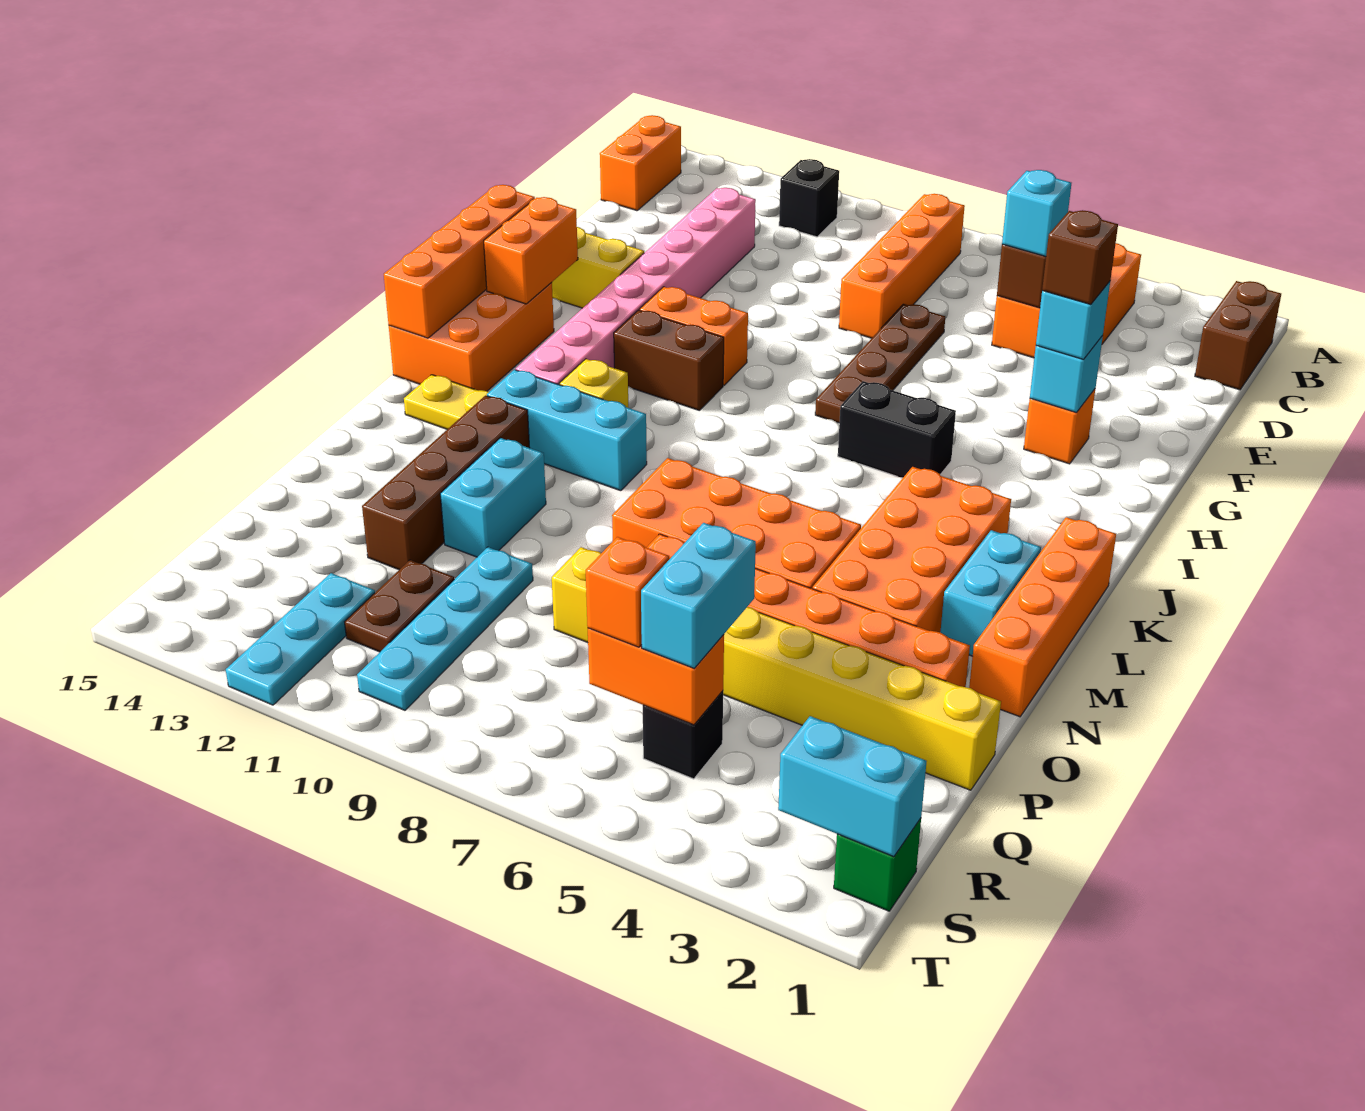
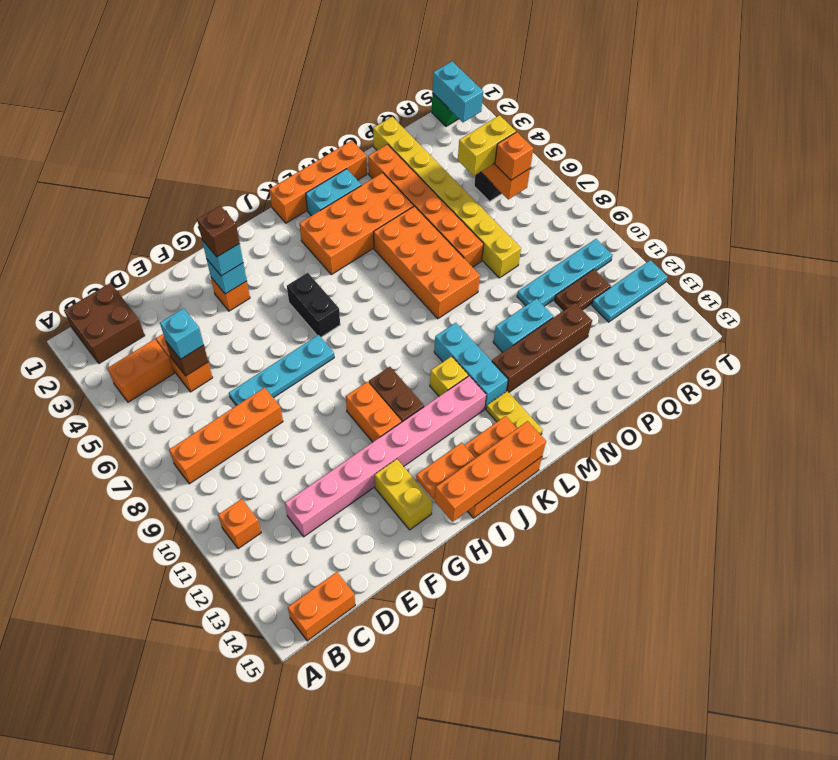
brown brick B1:C1 level 1 -> brown brick B1:C2 level 1
black brick B11 level 1 -> orange brick B11 level 1
brown plate E7:H7 level 1 -> cyan plate E7:H7 level 1
orange brick H14:I14 level 2 -> orange plate H14:I14 level 2
cyan brick Q5:R5 level 3 -> yellow brick Q5:R5 level 3

